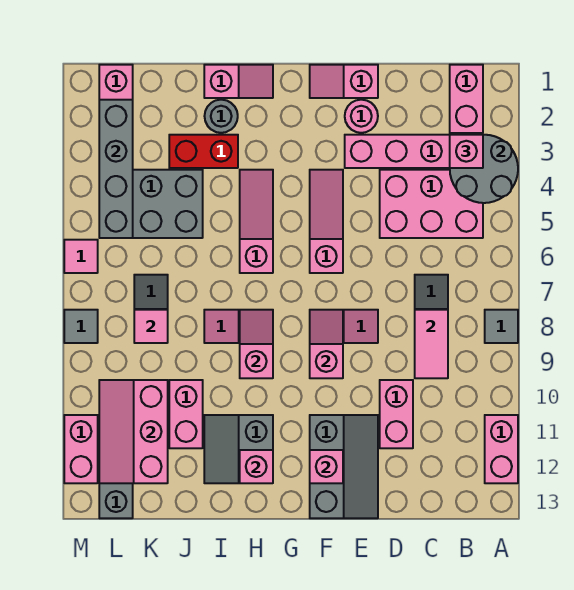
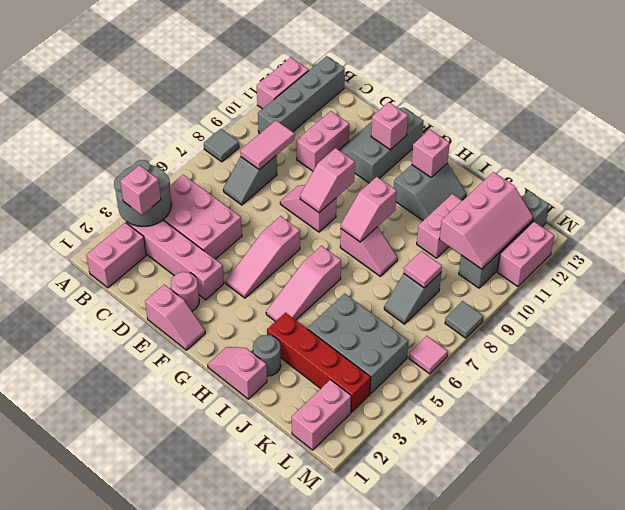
red brick I3:J3 level 1 -> red brick I3:L3 level 1
grey brick L2:L5 level 2 -> grey brick B10:B13 level 1

